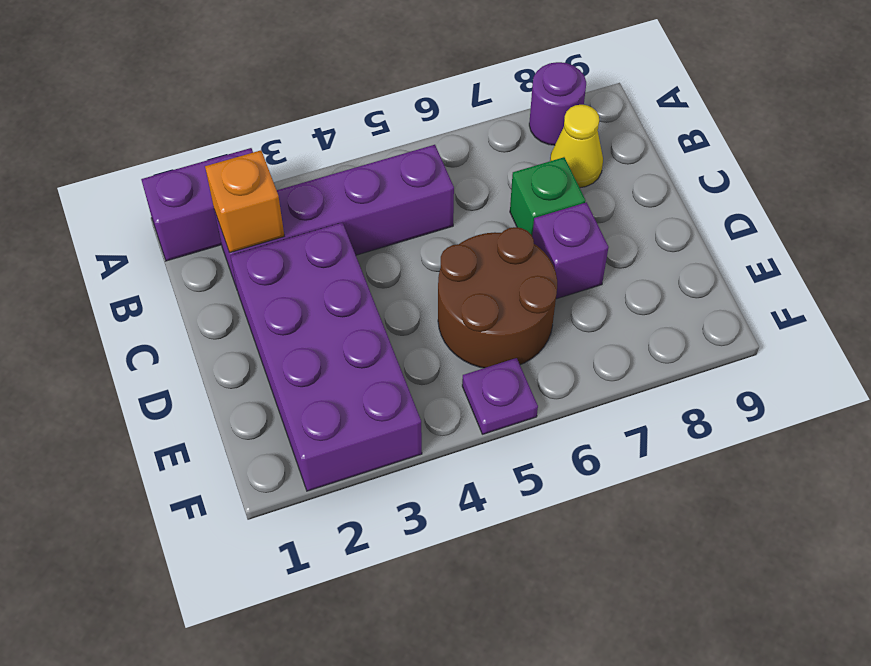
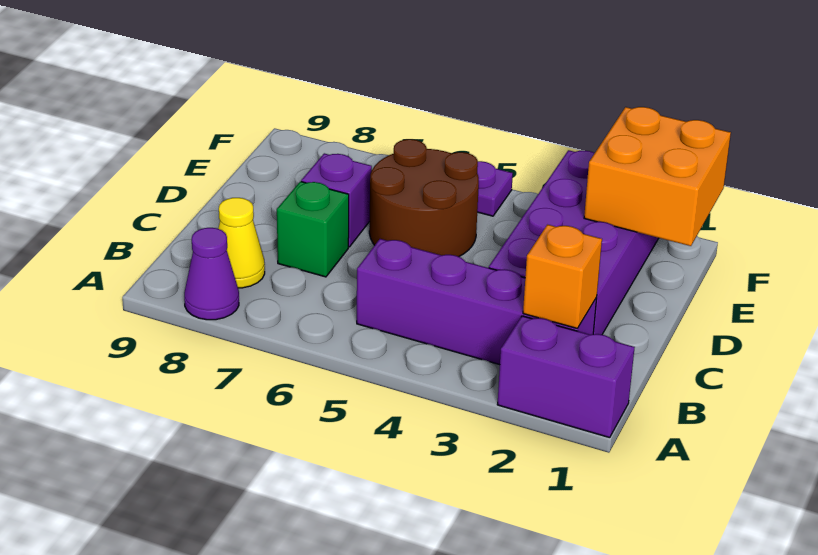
purple round brick A8 level 1 -> purple cone A8 level 1
none -> orange brick E1:F2 level 2

